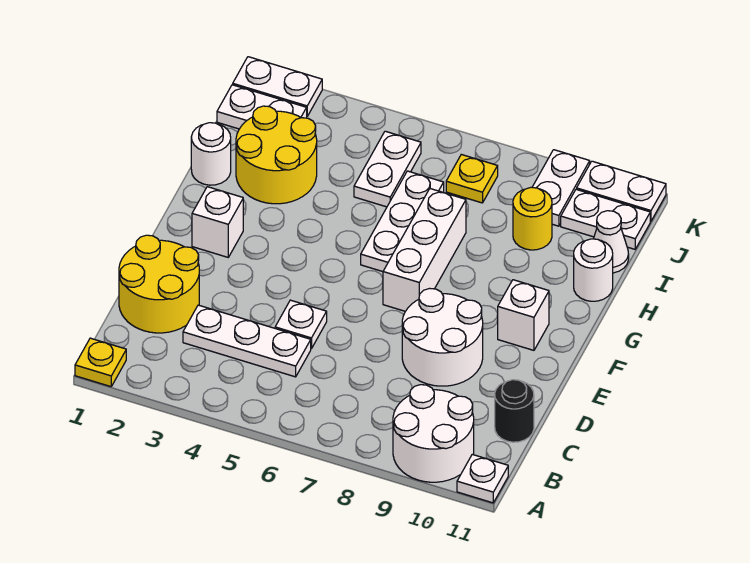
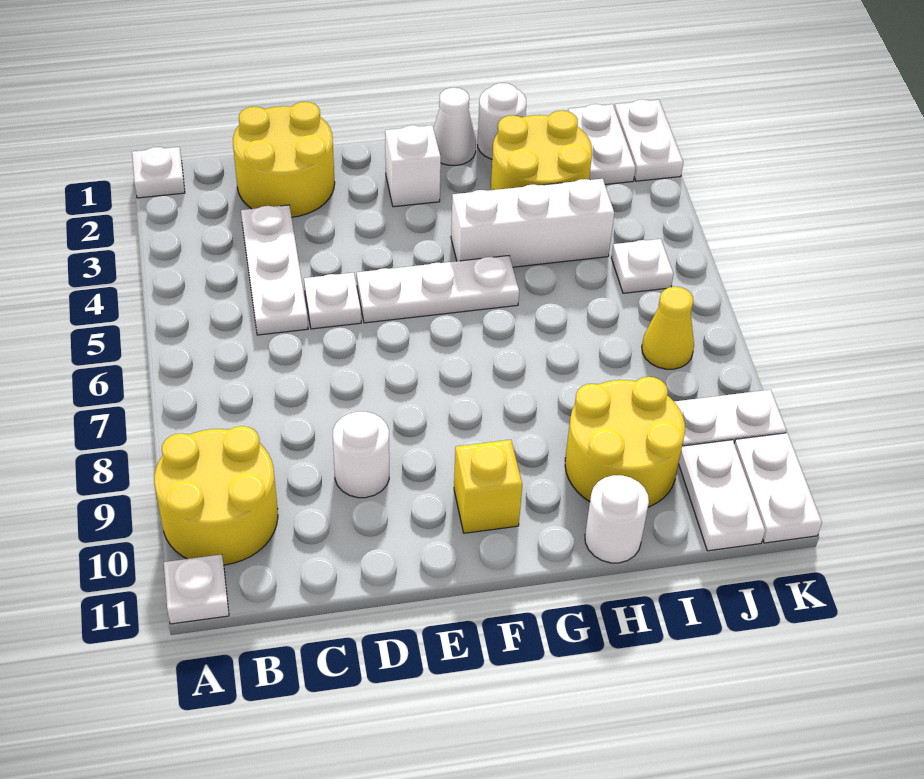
yellow plate A1 level 1 -> white plate A1 level 1
white round brick A9:B10 level 1 -> yellow round brick A9:B10 level 1
black round brick C11 level 1 -> none
white round brick D8:E9 level 1 -> white round brick D9 level 1
white brick F7:H7 level 1 -> white brick G4:I4 level 1
white brick F10 level 1 -> yellow brick F10 level 1
white plate G6:I6 level 1 -> white plate E5:G5 level 1
white plate I5:J5 level 1 -> white plate J5 level 1
yellow round brick I9 level 1 -> yellow round brick H9:I10 level 1
white cone I11 level 1 -> white cone G1 level 1
yellow plate J7 level 1 -> yellow cone J7 level 1

